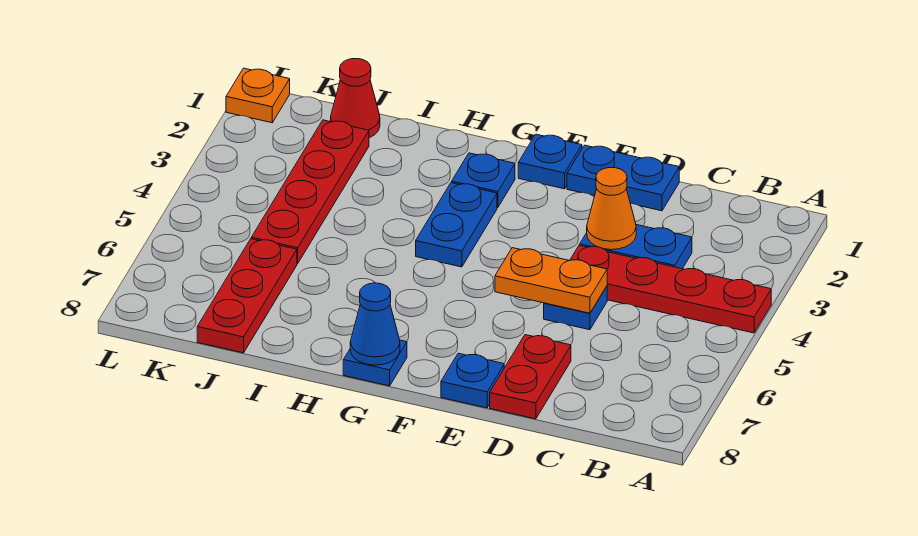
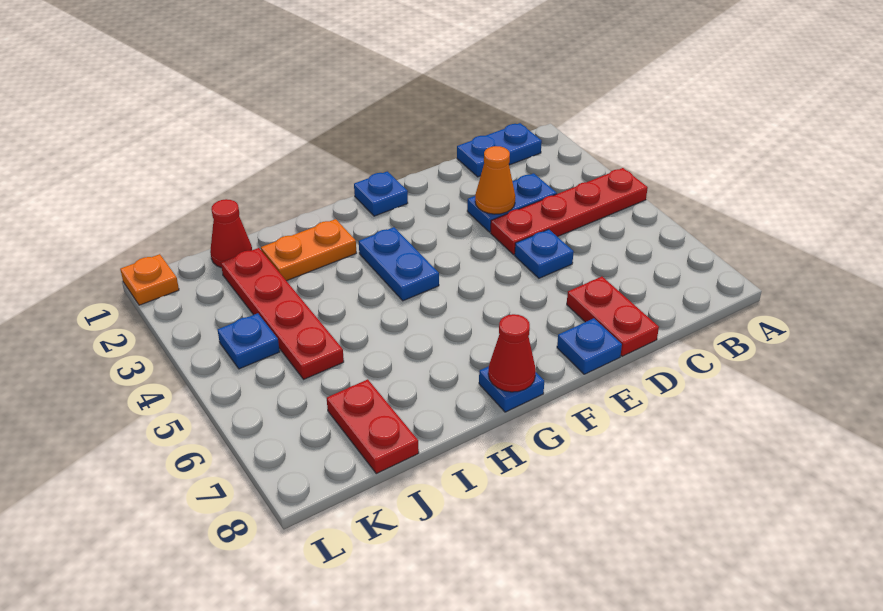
blue plate D1:E1 level 1 -> blue plate B1:C1 level 1
orange plate D5:E5 level 2 -> orange plate H2:I2 level 1
blue plate G2 level 1 -> blue plate K4 level 1
blue cone G8 level 2 -> red cone G8 level 2
red plate J6:J8 level 1 -> red plate J7:J8 level 1

